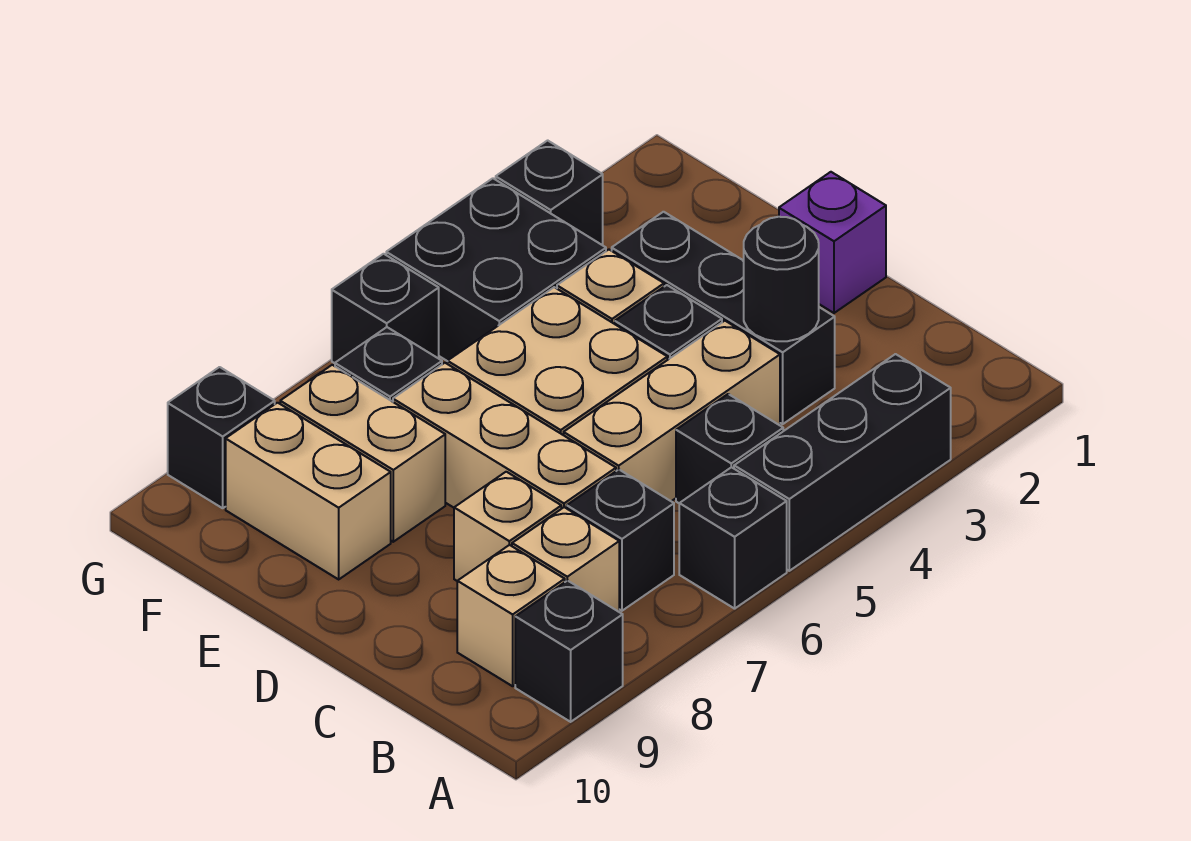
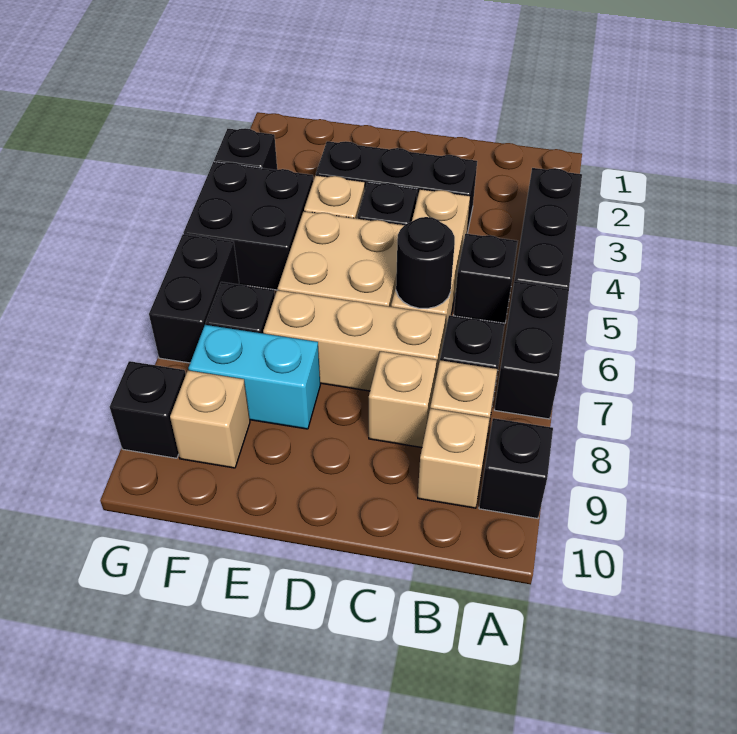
black brick A6 level 1 -> black brick A6:A7 level 1
black round brick C3 level 2 -> black round brick C6 level 2
purple brick D1 level 1 -> none
tan brick E8:F8 level 1 -> cyan brick E8:F8 level 1
tan brick E9:F9 level 1 -> tan brick F9 level 1
black brick G6 level 1 -> black brick G6:G7 level 1

